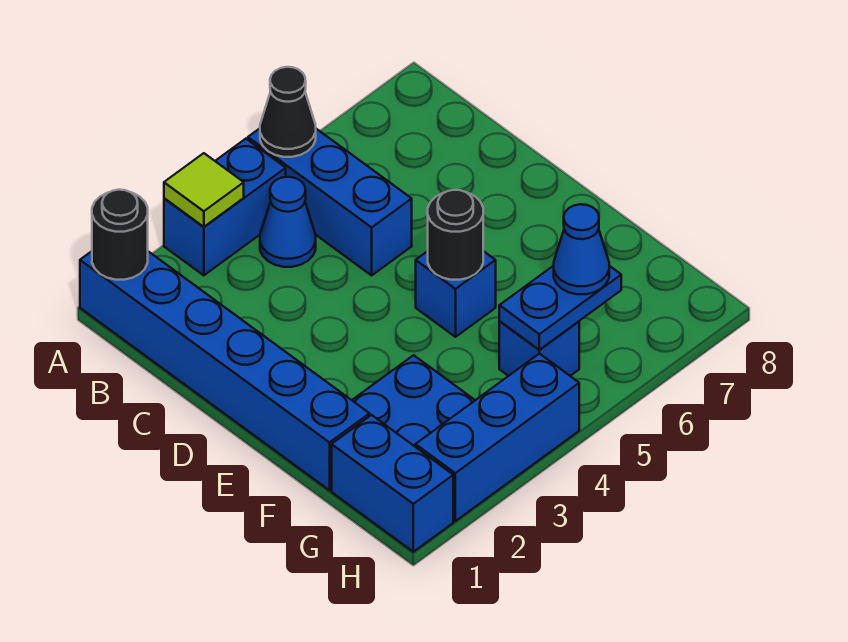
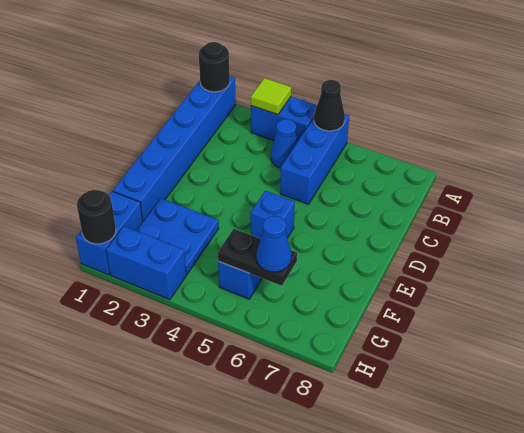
black round brick E5 level 2 -> black round brick H1 level 2
blue plate G5:G6 level 2 -> black plate G5:G6 level 2
blue brick H2:H4 level 1 -> blue brick H2:H3 level 1

